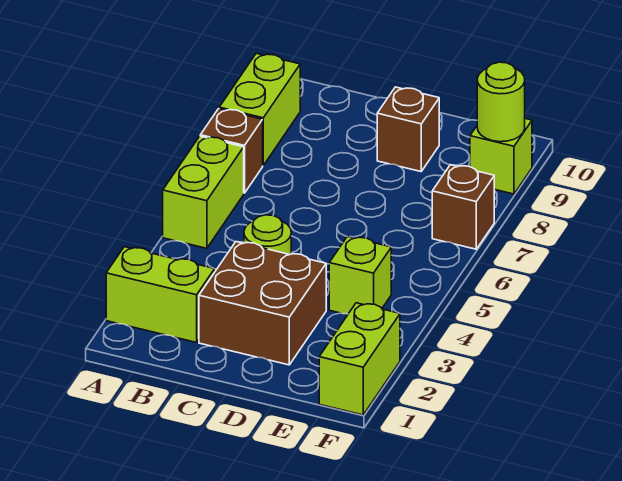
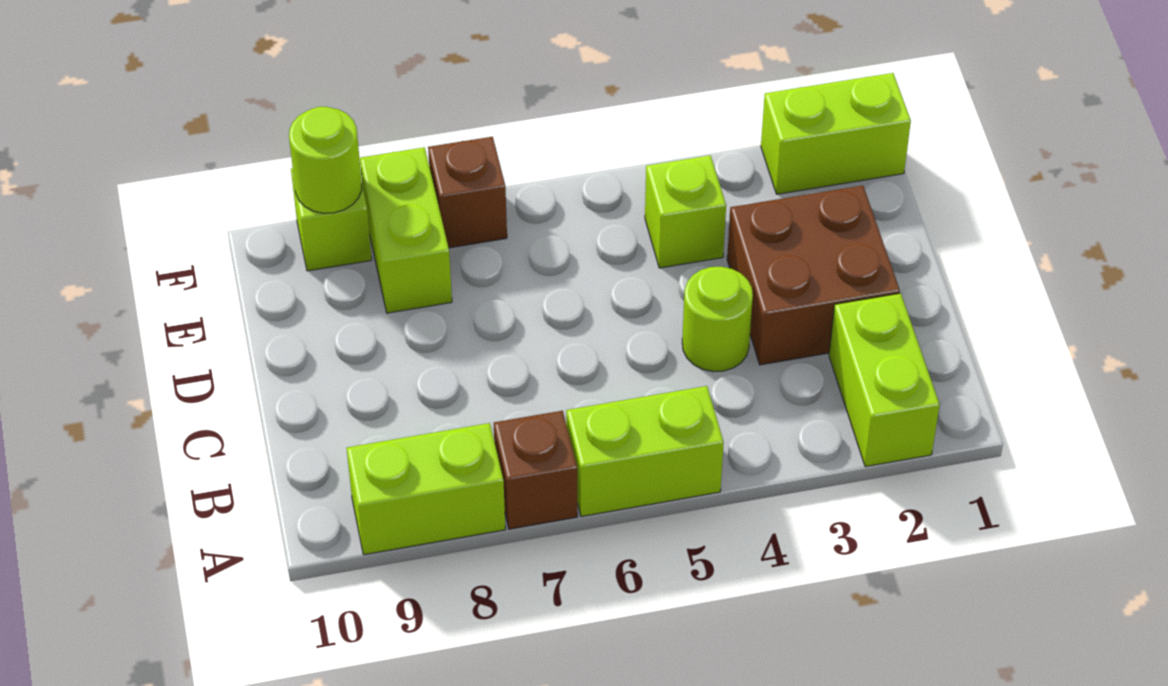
brown brick D9 level 1 -> none
none -> lime brick E8:F8 level 1

